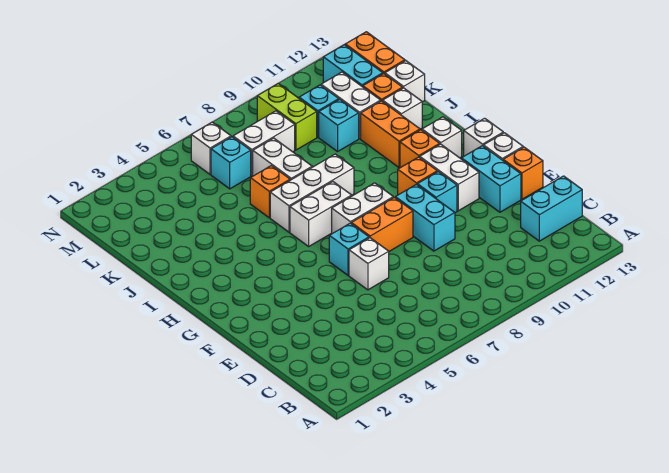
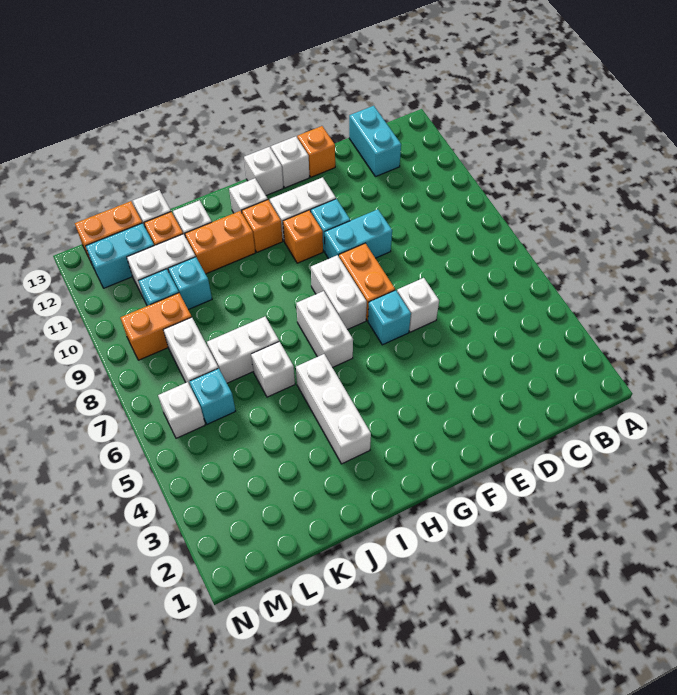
cyan brick E12:F12 level 1 -> none
white brick I6:I8 level 1 -> white brick I3:I5 level 1
orange brick J6 level 1 -> white brick J6 level 1
lime brick L9:M9 level 1 -> orange brick L9:M9 level 1

